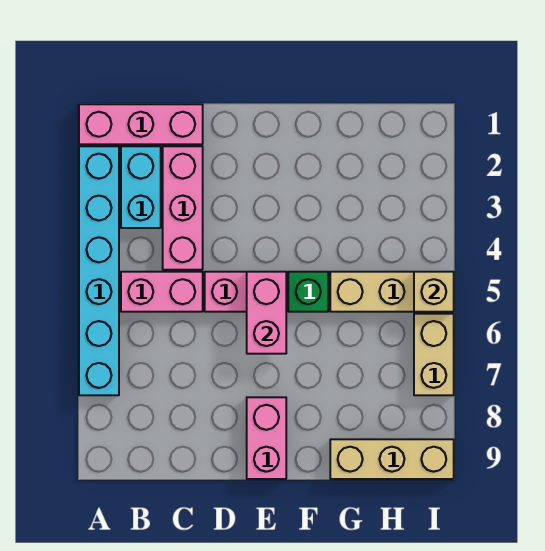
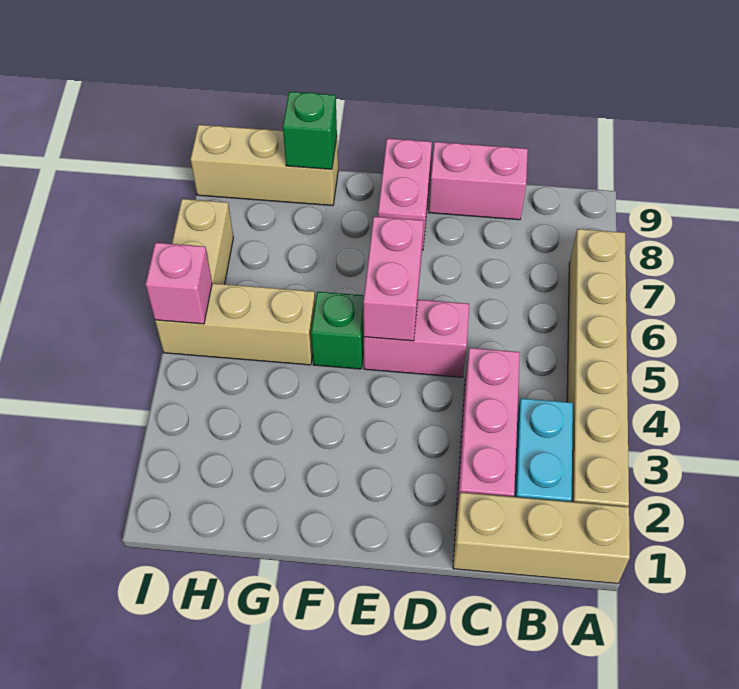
pink brick A1:C1 level 1 -> tan brick A1:C1 level 1
cyan brick A2:A7 level 1 -> tan brick A2:A7 level 1
pink brick B5:C5 level 1 -> pink brick C9:D9 level 1
none -> green brick G9 level 2
tan brick I5 level 2 -> pink brick I5 level 2

